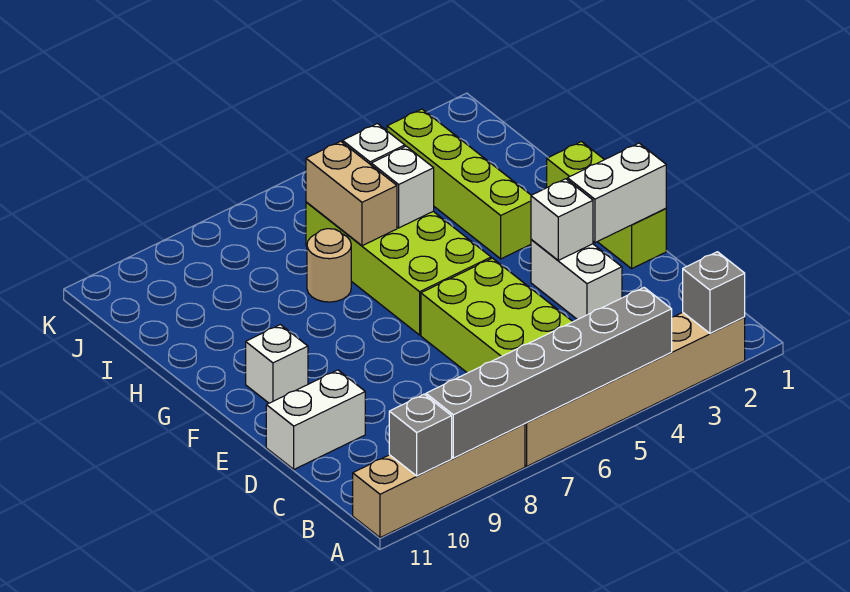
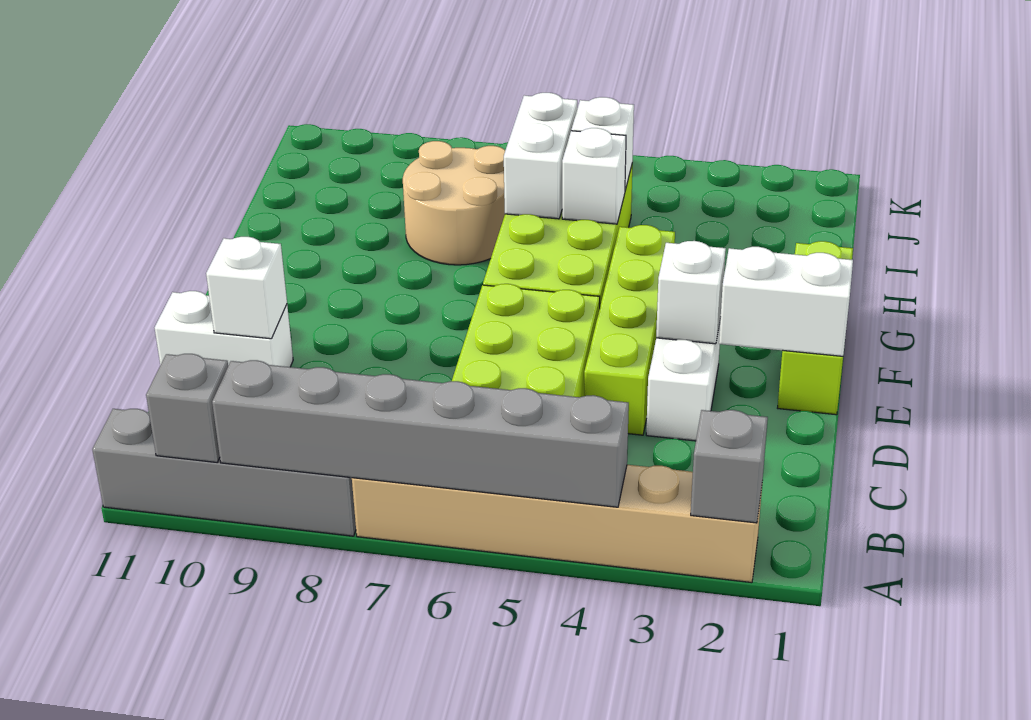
tan brick A8:A11 level 1 -> grey brick A8:A11 level 1
white brick F10 level 1 -> white brick D10 level 2
lime brick G3:J3 level 1 -> lime brick D4:G4 level 1
tan brick H6:I6 level 2 -> white brick H6:I6 level 2
tan round brick H7 level 1 -> tan round brick H7:I8 level 1

